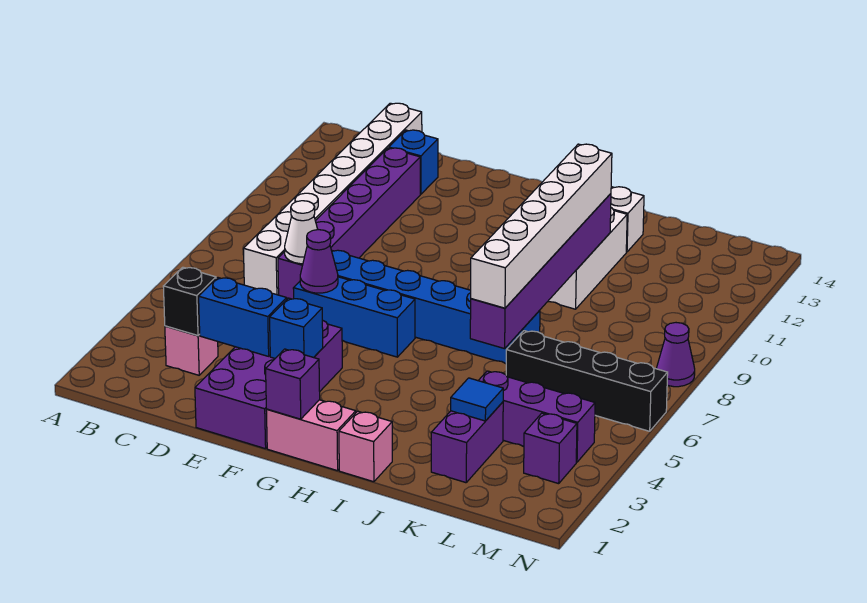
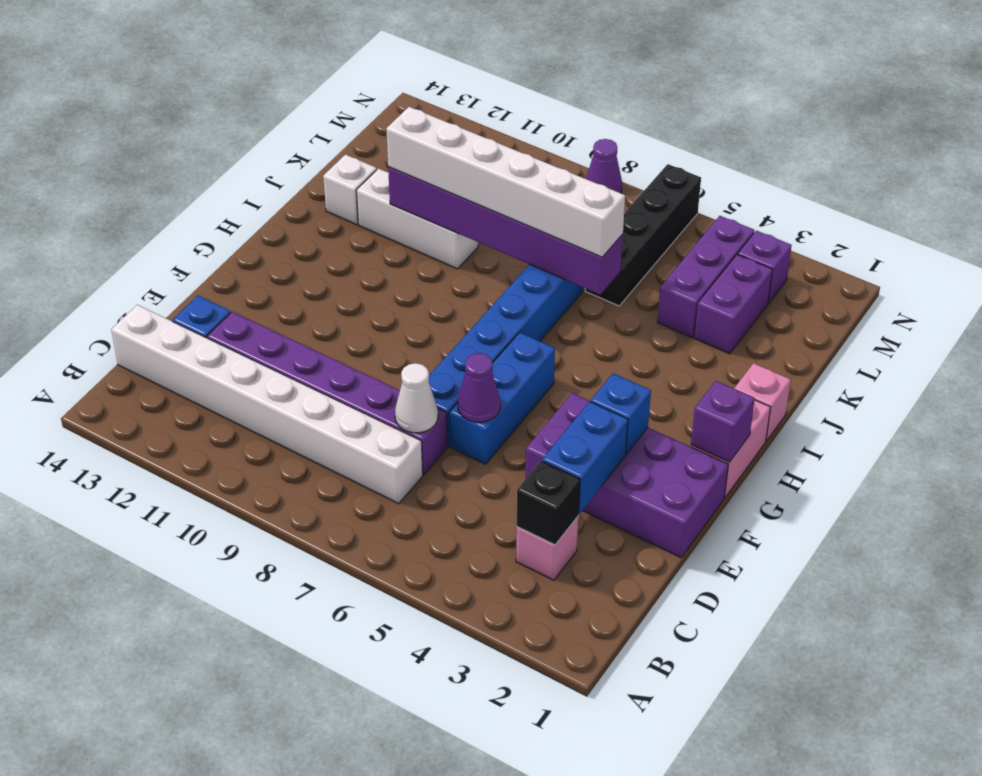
purple brick K2:K3 level 1 -> purple brick K3:L3 level 1
blue tile K3 level 2 -> none

